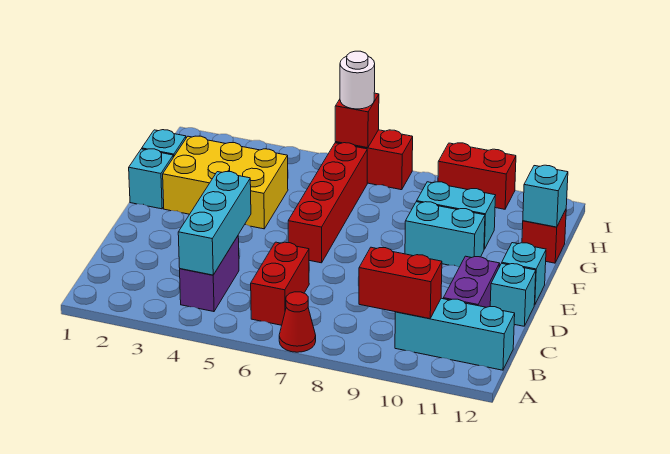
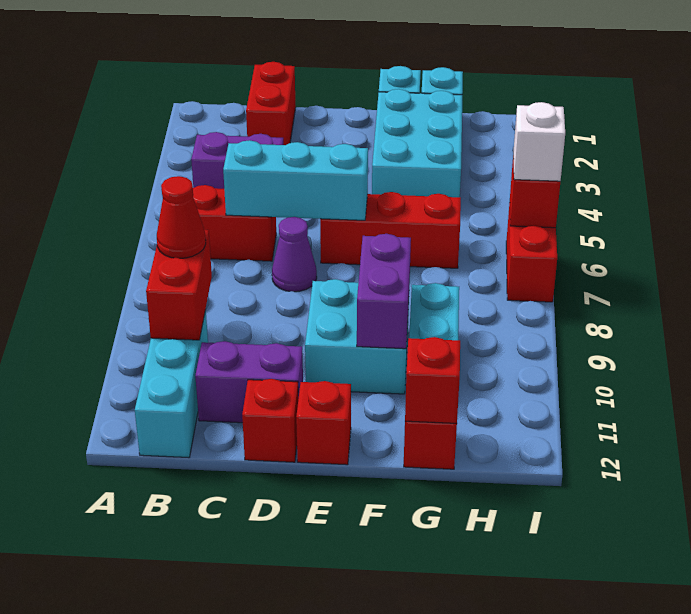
red cone A7 level 1 -> red cone B9 level 3
cyan brick B4:D4 level 2 -> cyan brick C6:E6 level 2
none -> purple cone D7 level 1
cyan brick D12 level 1 -> red brick D12 level 1
red brick E6:H6 level 1 -> red brick E6:G6 level 1
cyan brick E12 level 1 -> red brick E12 level 1
yellow brick F2:G4 level 1 -> cyan brick F2:G4 level 1
cyan brick F9:F10 level 1 -> cyan brick E9:F10 level 1
none -> purple brick F9:F10 level 2
cyan brick G12 level 2 -> red brick G12 level 2
white round brick I6 level 3 -> white brick I6 level 3
red brick I9:I10 level 1 -> red brick C1:C2 level 1

